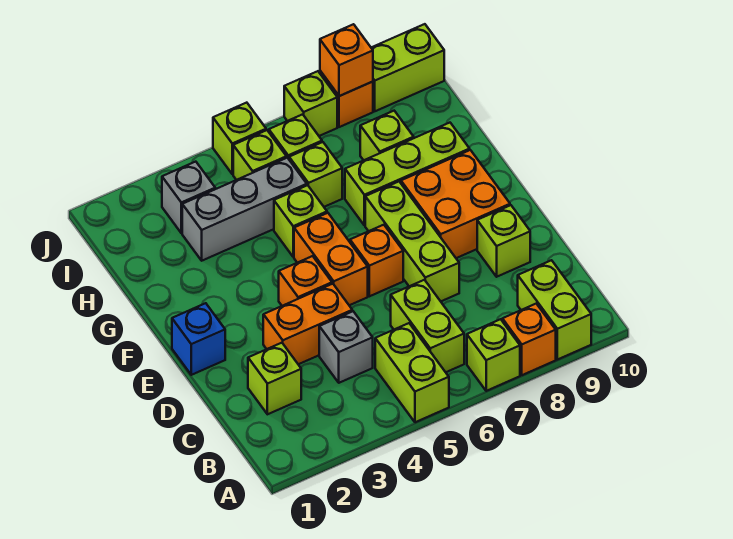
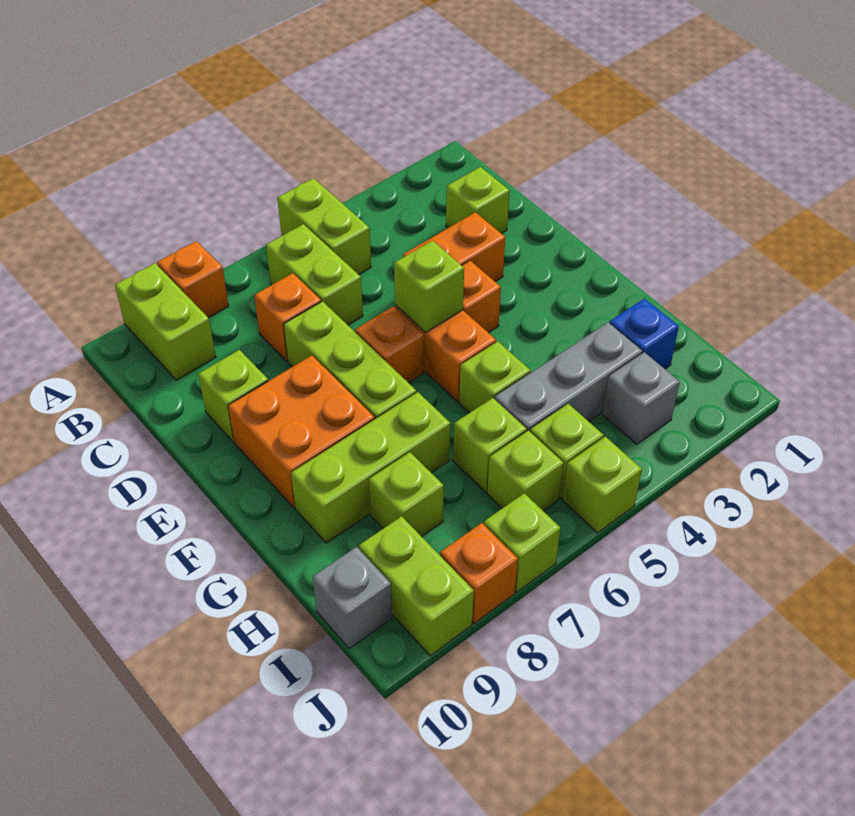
lime brick A7 level 1 -> lime brick E5 level 2
grey brick C4 level 1 -> grey brick I10 level 1
blue brick E1 level 1 -> blue brick H2 level 1
orange brick J8 level 2 -> orange brick C7 level 1
lime brick J9:J10 level 1 -> lime brick I9:J9 level 1

